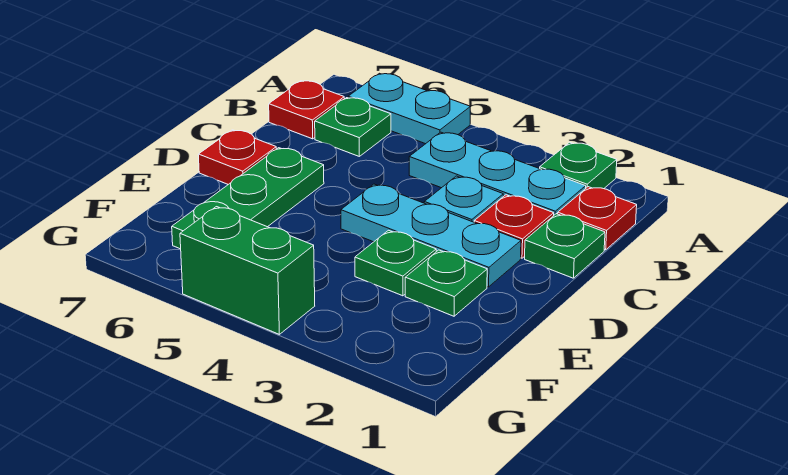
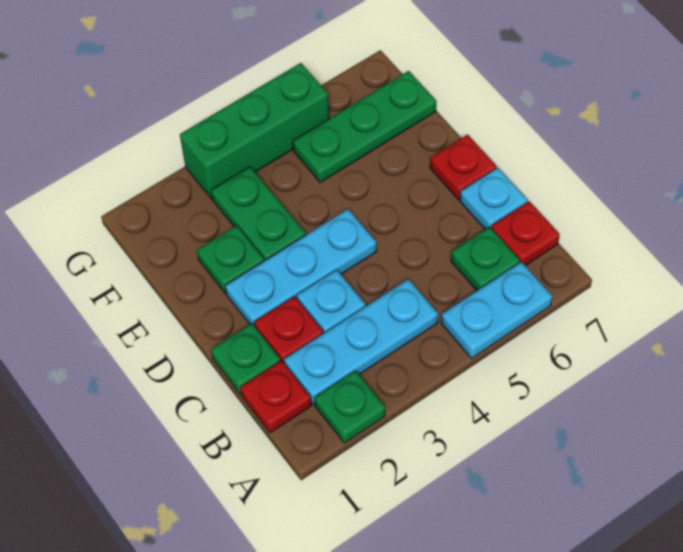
none -> cyan plate C7 level 1
green plate D6:F6 level 1 -> green plate F5:F7 level 1
green plate E3 level 1 -> green plate E3:F3 level 1
green brick G4:G5 level 1 -> green brick G3:G5 level 1

